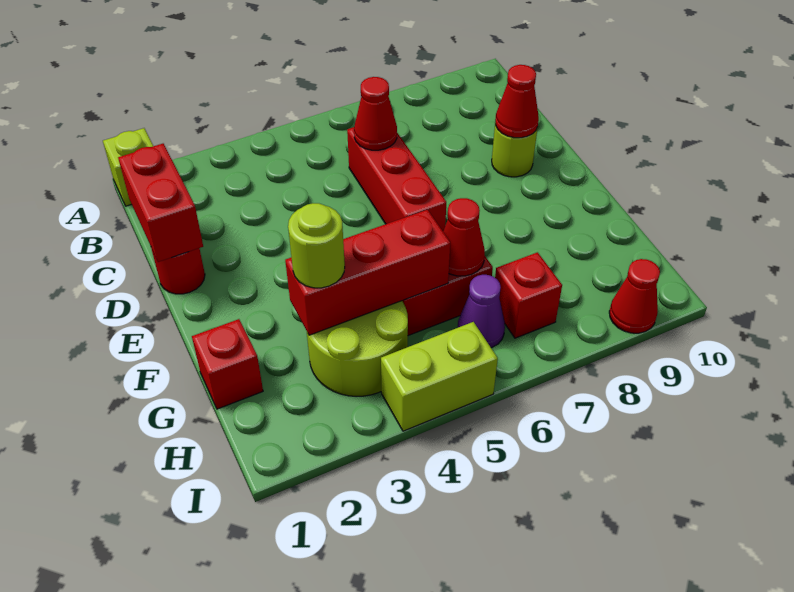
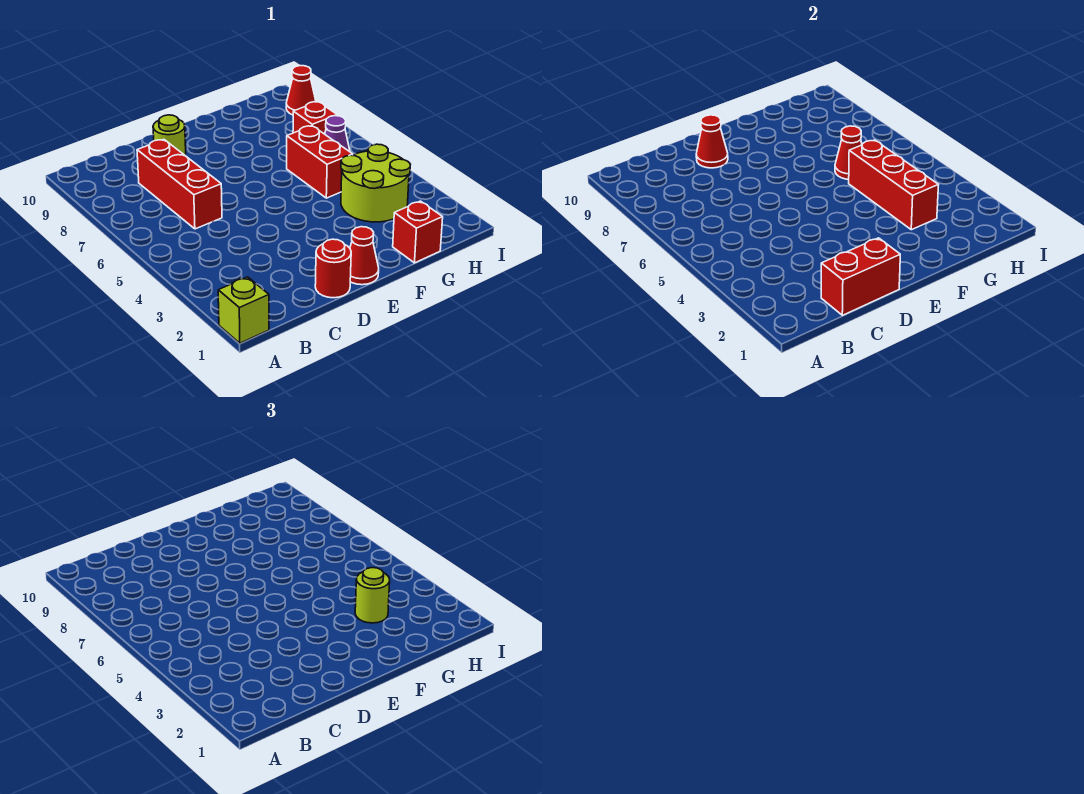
red brick C6:E6 level 1 -> red brick C6:C8 level 1
red cone C6 level 2 -> red cone E1 level 1
lime brick I4:I5 level 1 -> none

